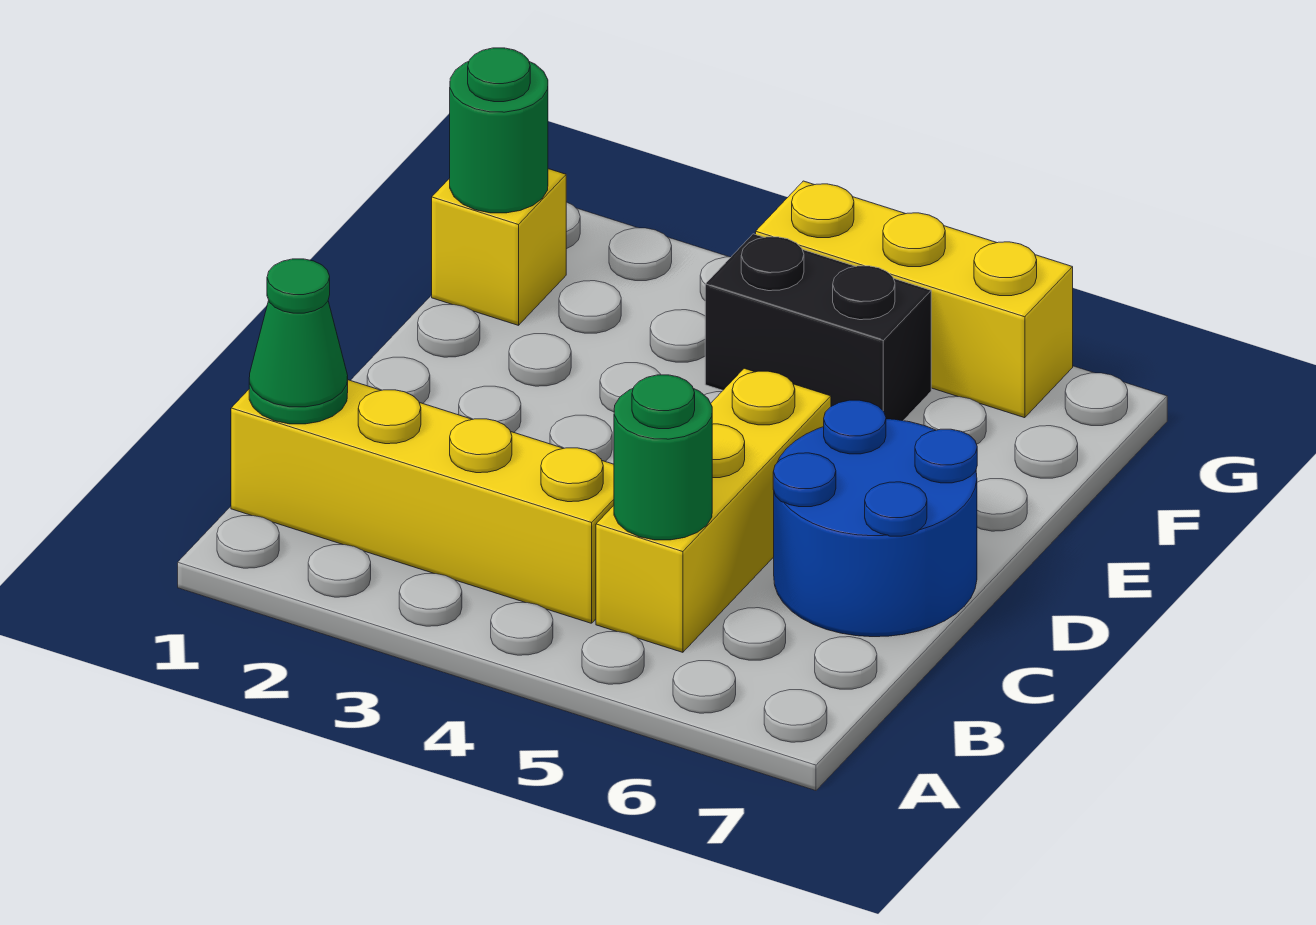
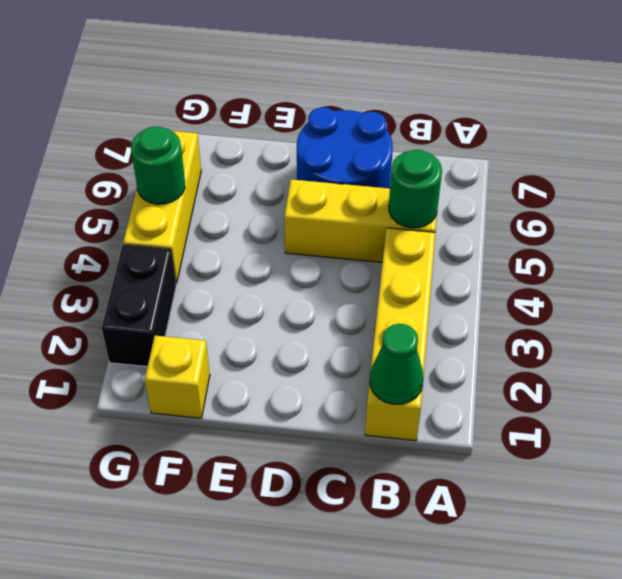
green round brick F1 level 2 -> green round brick G5 level 2
black brick F4:F5 level 1 -> black brick G2:G3 level 1

